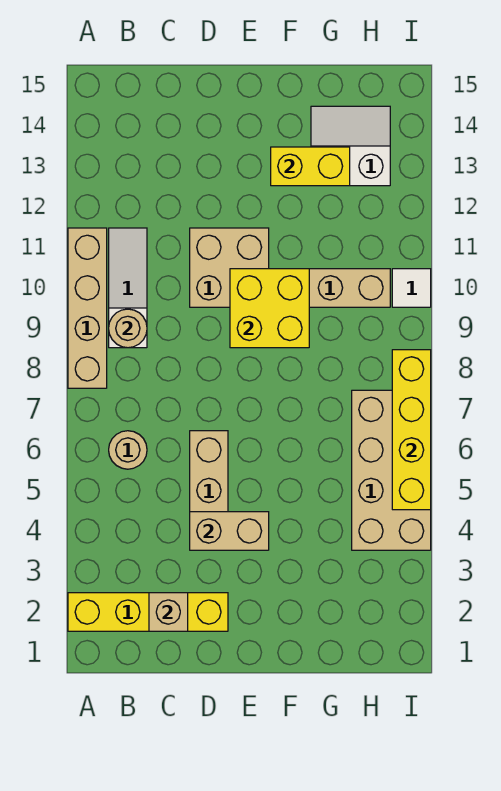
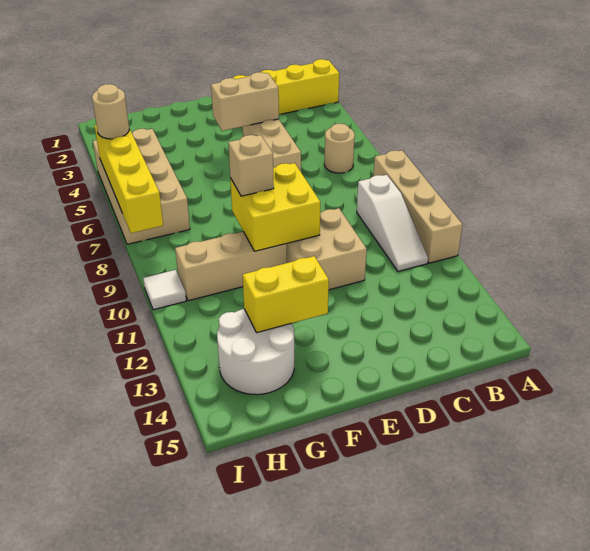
tan round brick B9 level 2 -> tan round brick I5 level 3
tan brick C2 level 2 -> tan brick F9 level 3
white slope G13:H14 level 1 top 13 -> white round brick G13:H14 level 1

